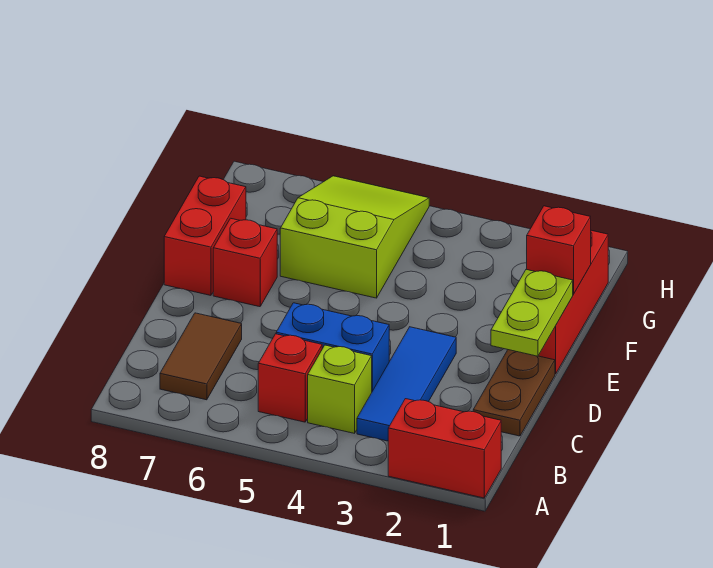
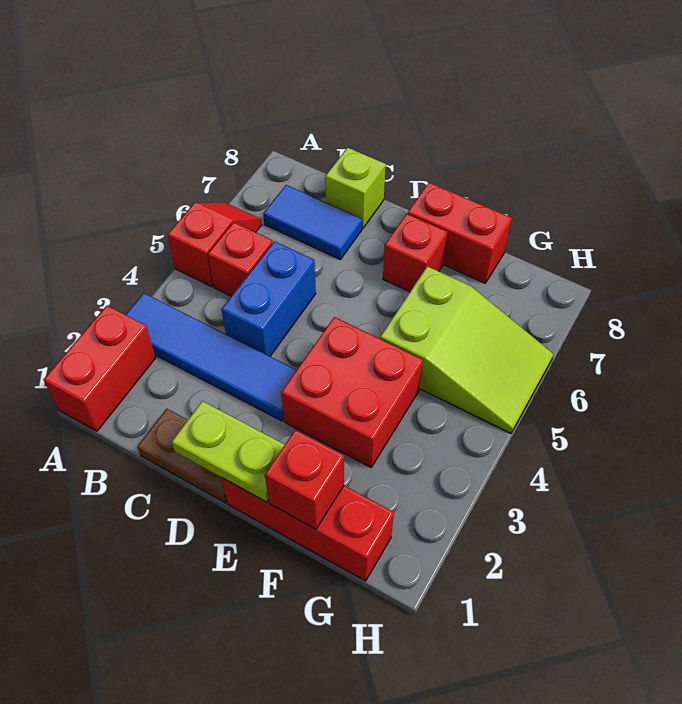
none -> red slope A5:A6 level 1 top 5
blue tile B3:D3 level 1 -> blue tile A3:D3 level 1
lime brick B4 level 1 -> lime brick C8 level 1
brown tile B7:C7 level 1 -> blue tile B7:C7 level 1
none -> red brick E3:F4 level 1

